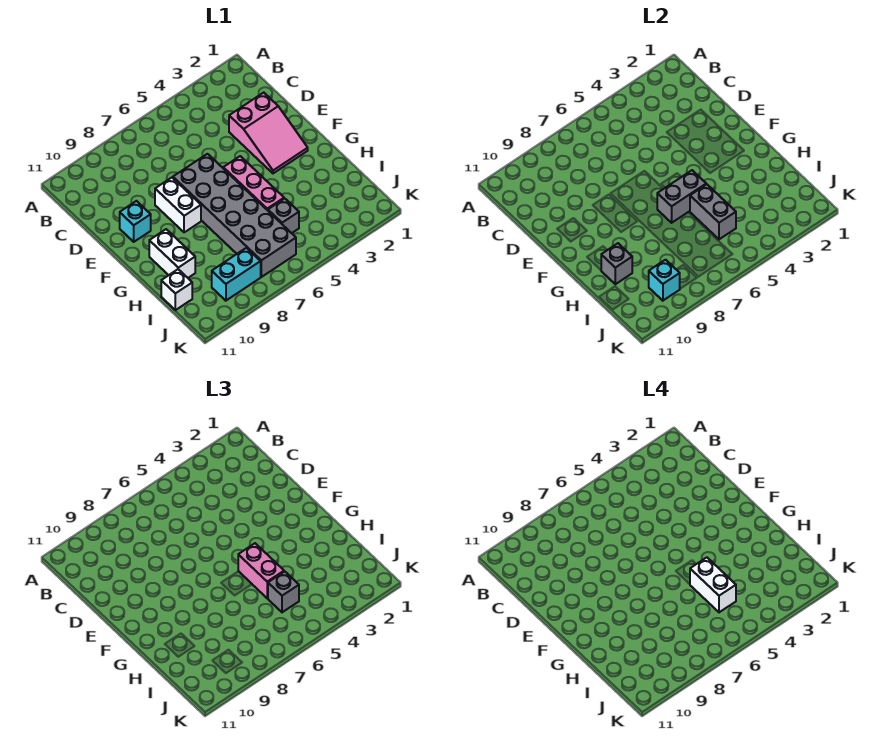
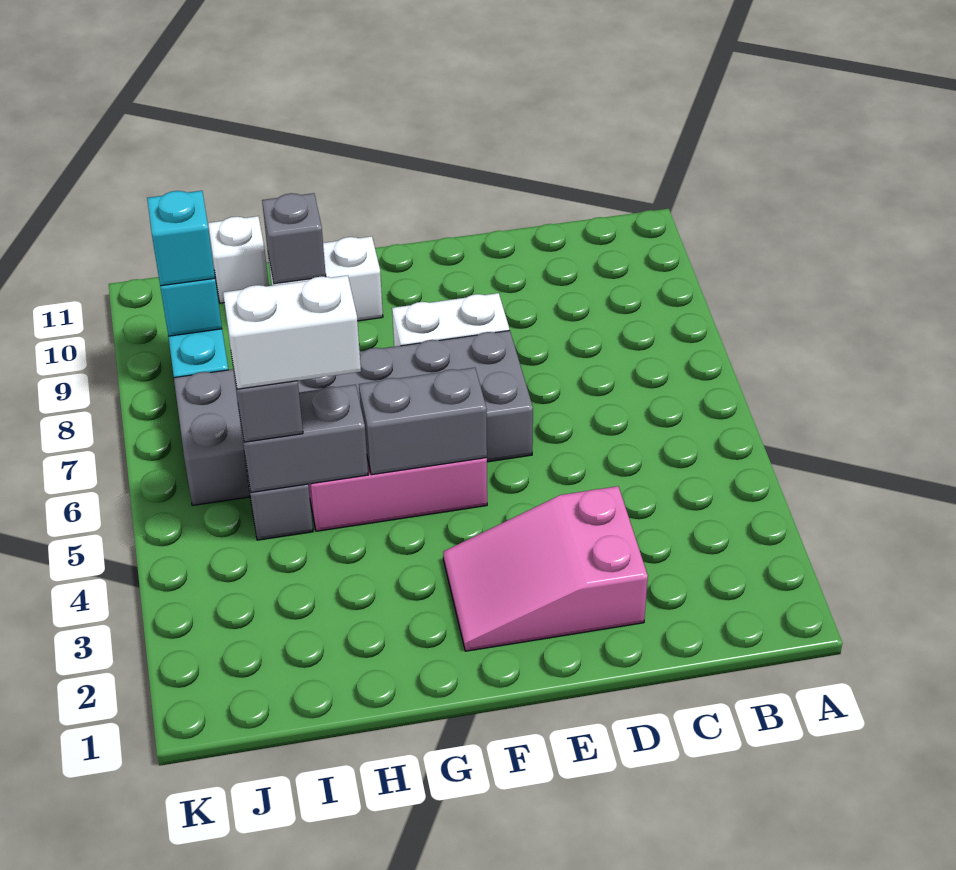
cyan brick E10 level 1 -> cyan brick J9 level 3
grey brick G5:G6 level 2 -> grey brick F5:G5 level 2
pink brick G5:H5 level 3 -> none

